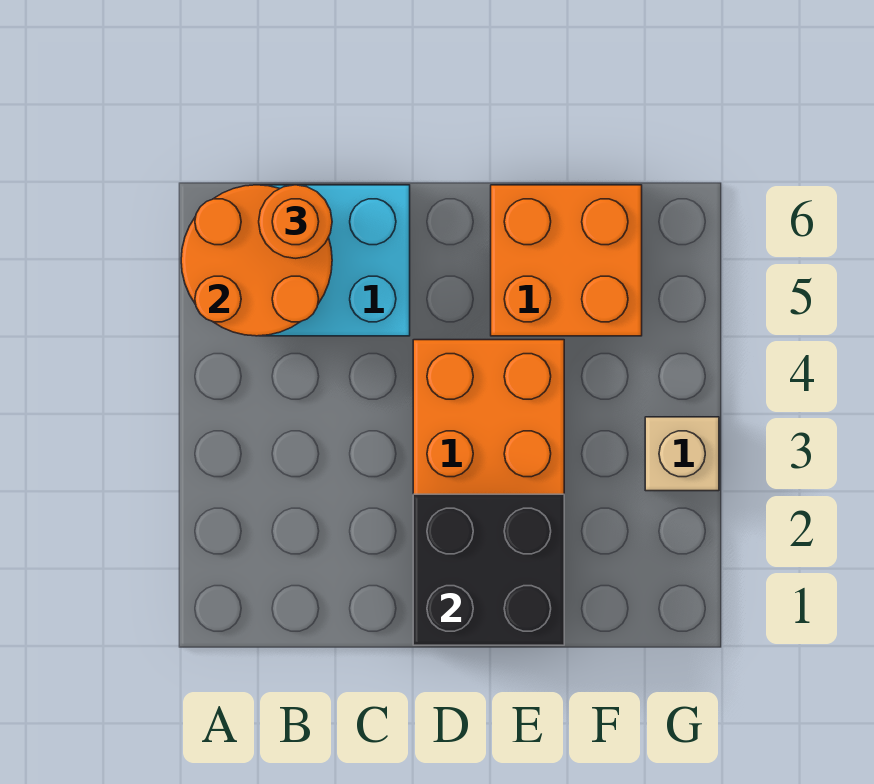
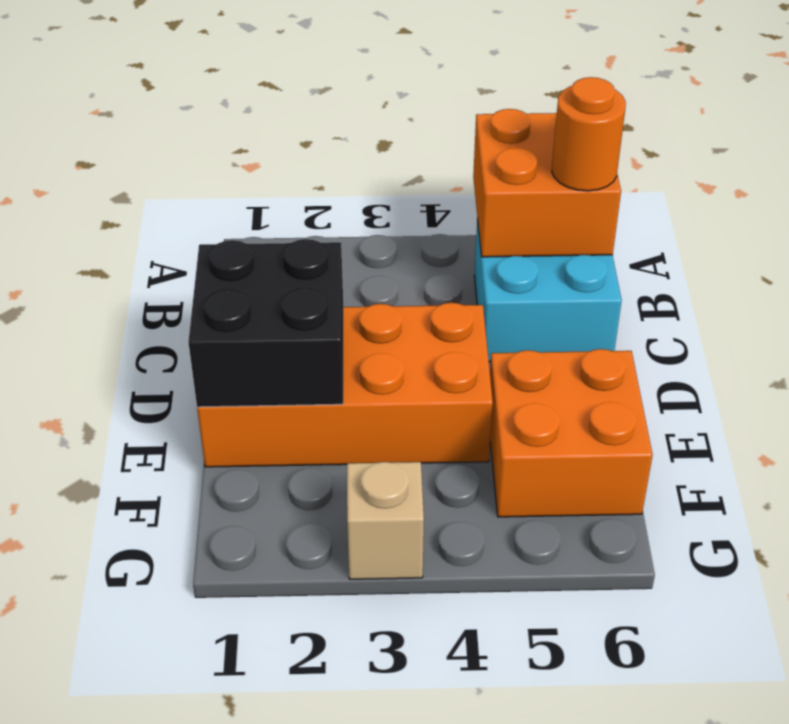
orange round brick A5:B6 level 2 -> orange brick A5:B6 level 2

